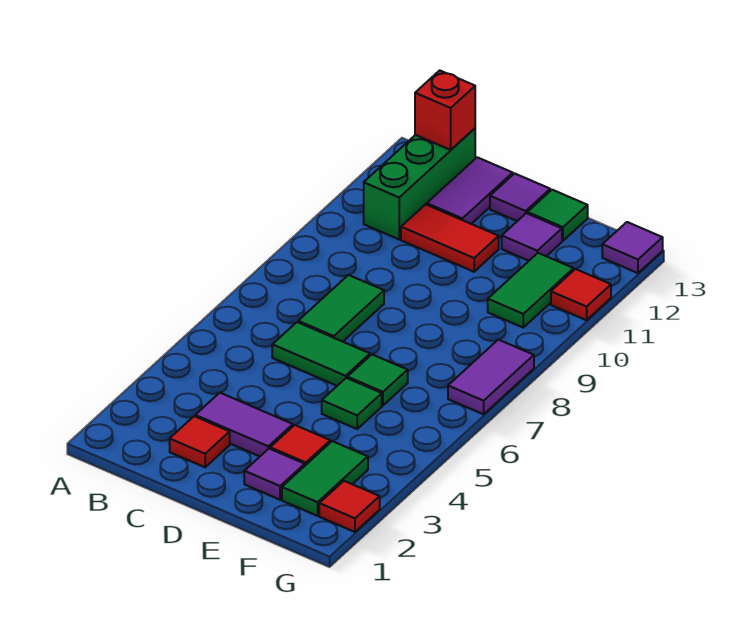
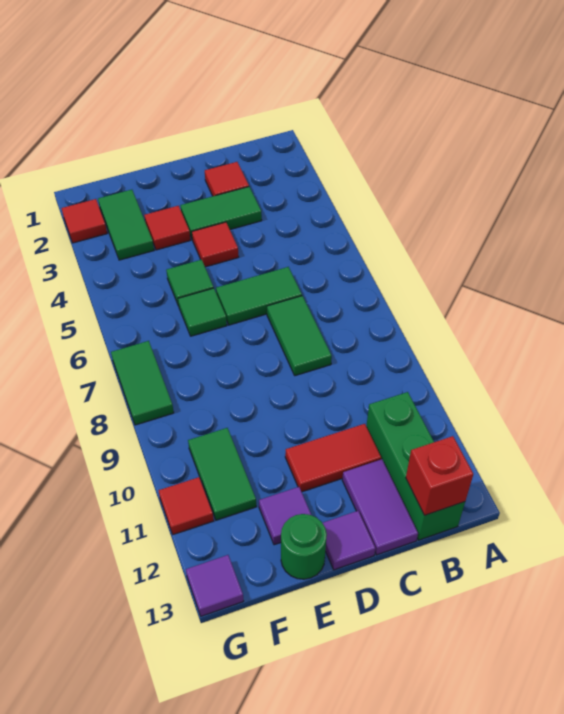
purple tile C3:D3 level 1 -> green tile C3:D3 level 1
none -> red tile D4 level 1
purple tile E2 level 1 -> none
green tile E13 level 1 -> green round brick E13 level 1
purple tile G7:G8 level 1 -> green tile G7:G8 level 1

